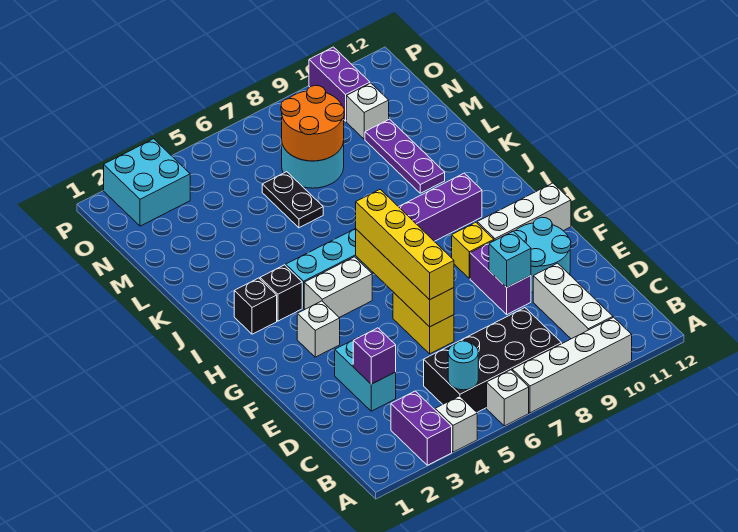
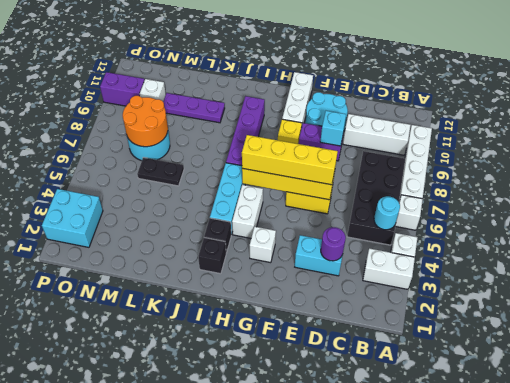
purple brick A3:B3 level 1 -> white brick A3:B3 level 1
purple brick D3 level 2 -> purple round brick D3 level 2

